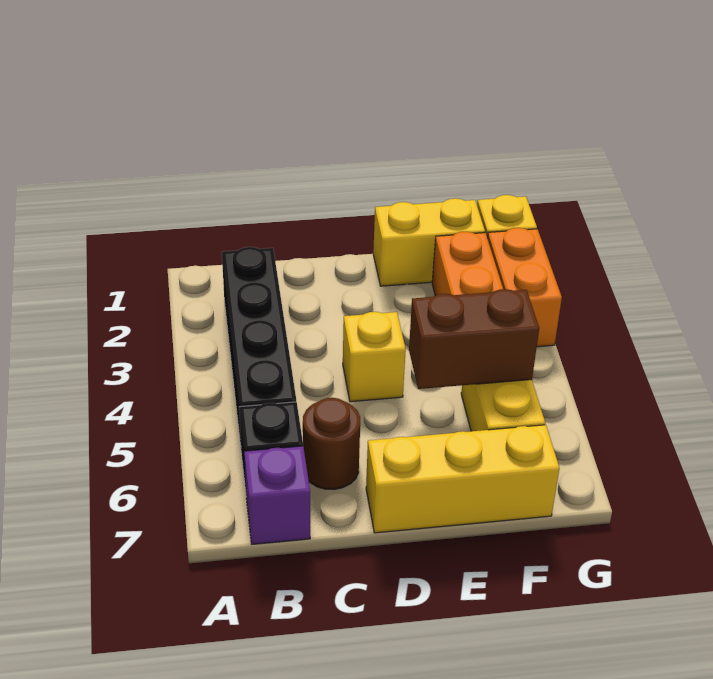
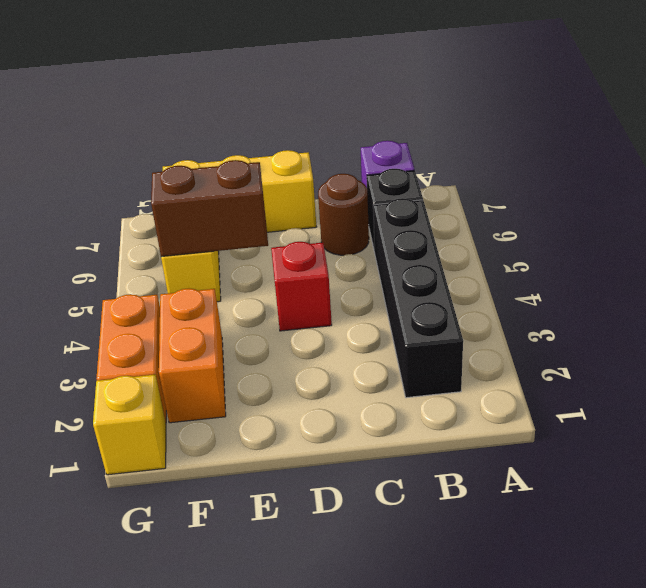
yellow brick D4 level 1 -> red brick D4 level 1
yellow brick E1:F1 level 1 -> none

